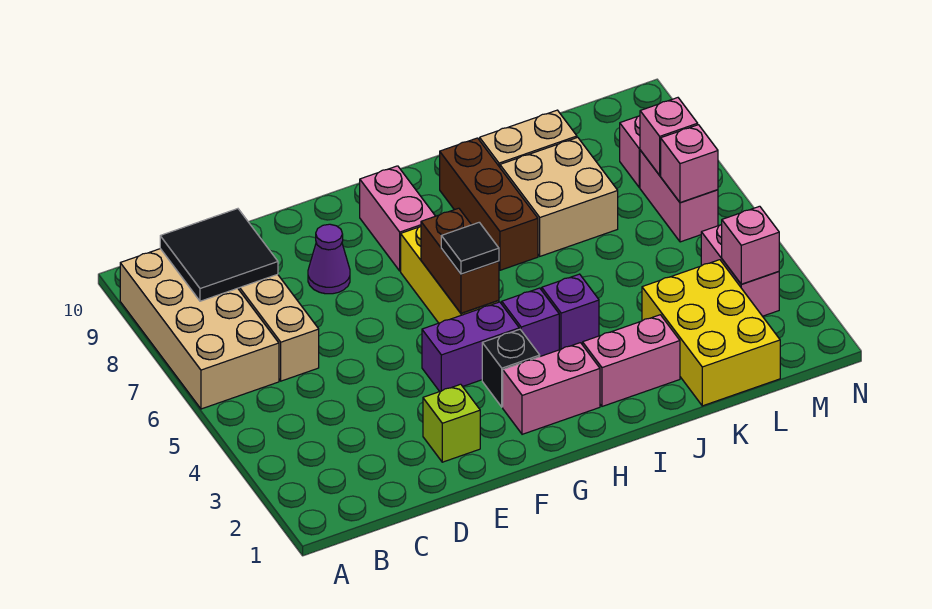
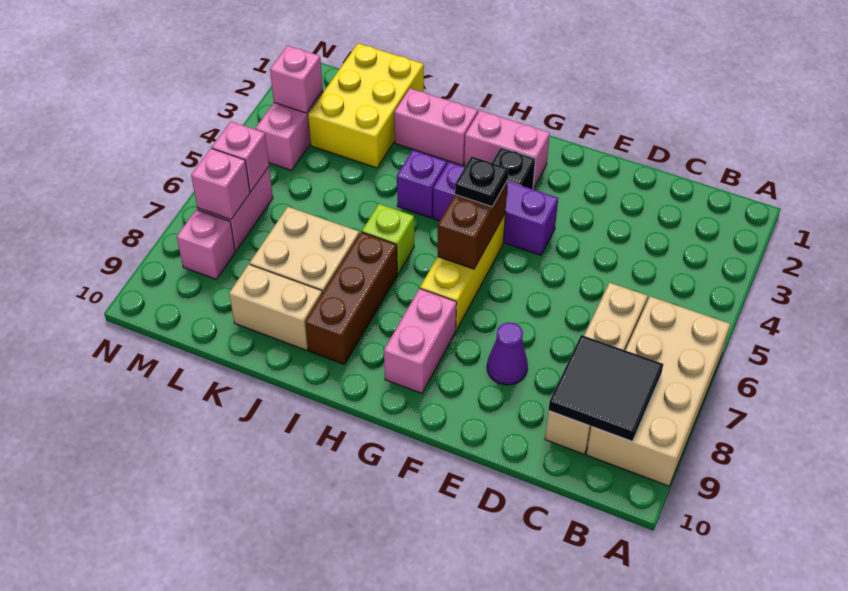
lime brick E2 level 1 -> lime brick I6 level 1
black tile G5 level 3 -> black plate G5 level 3

